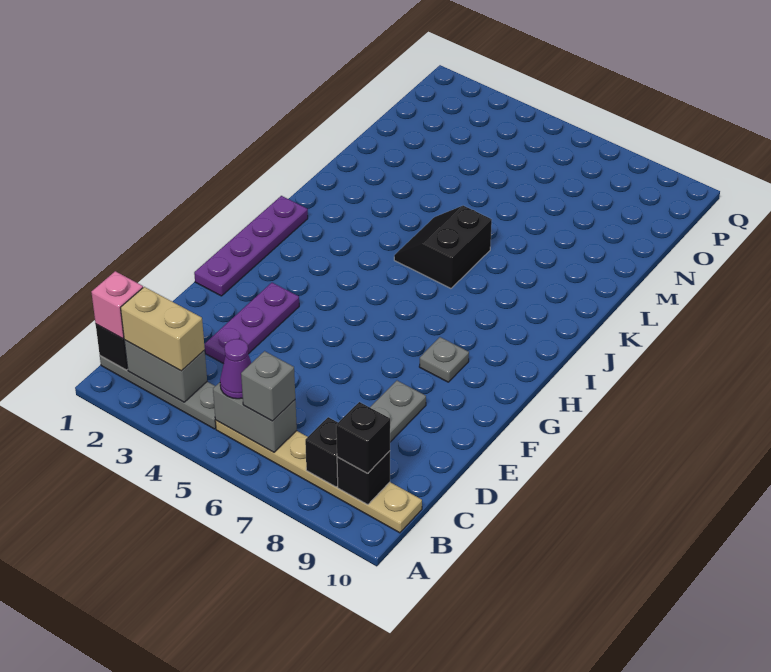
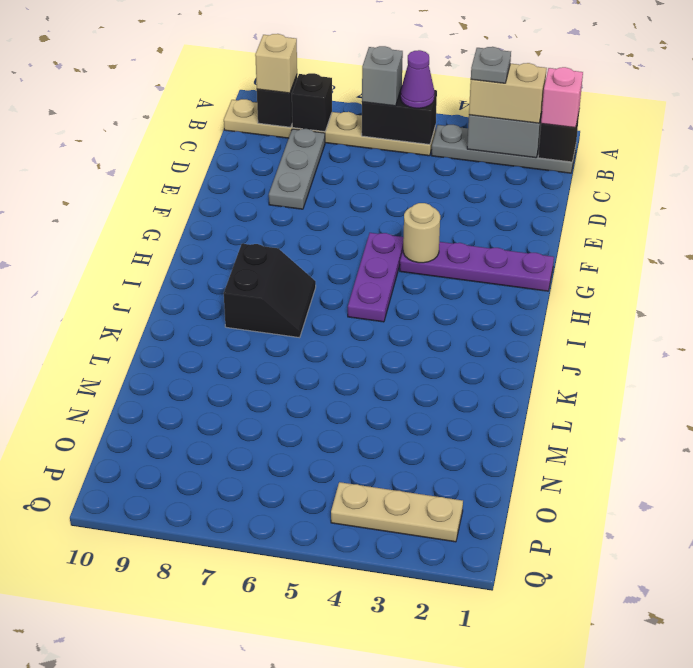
grey brick B5:B6 level 2 -> black brick B5:B6 level 2
black brick B9 level 3 -> tan brick B9 level 3
purple plate D3:F3 level 1 -> purple plate G5:I5 level 1
purple plate F1:I1 level 1 -> purple plate G1:G4 level 1
none -> tan round brick G4 level 2
grey plate G8 level 1 -> grey plate B3 level 4
black slope J5:K6 level 1 top 6 -> black slope I7:J8 level 1 top 8
none -> tan plate P2:P4 level 1

